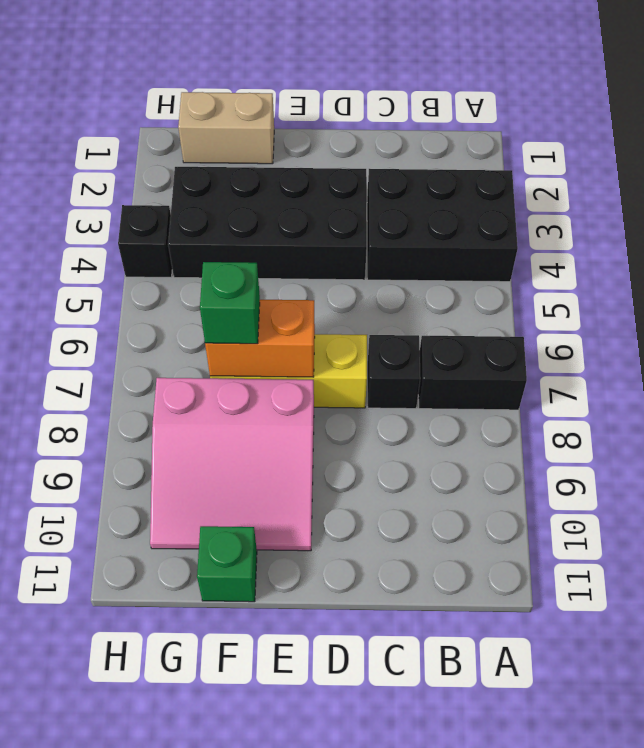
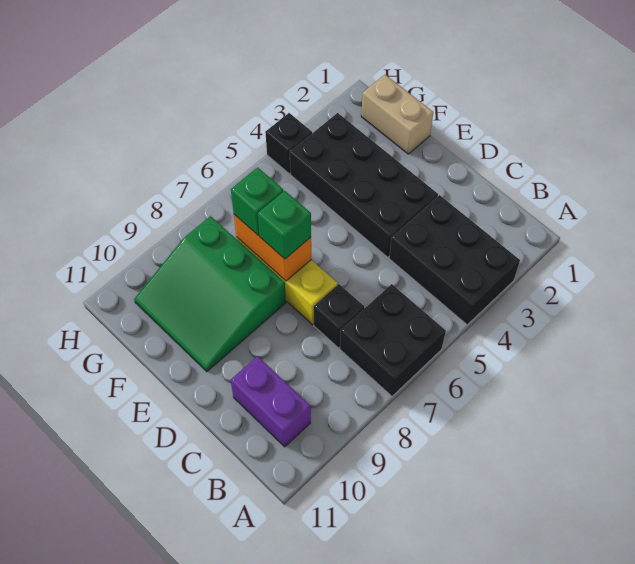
black brick A7:B7 level 1 -> black brick A6:B7 level 1
none -> purple brick B10:C10 level 1
pink slope E8:G10 level 1 top 8 -> green slope E8:G10 level 1 top 8
green brick F11 level 1 -> green brick E7 level 3

